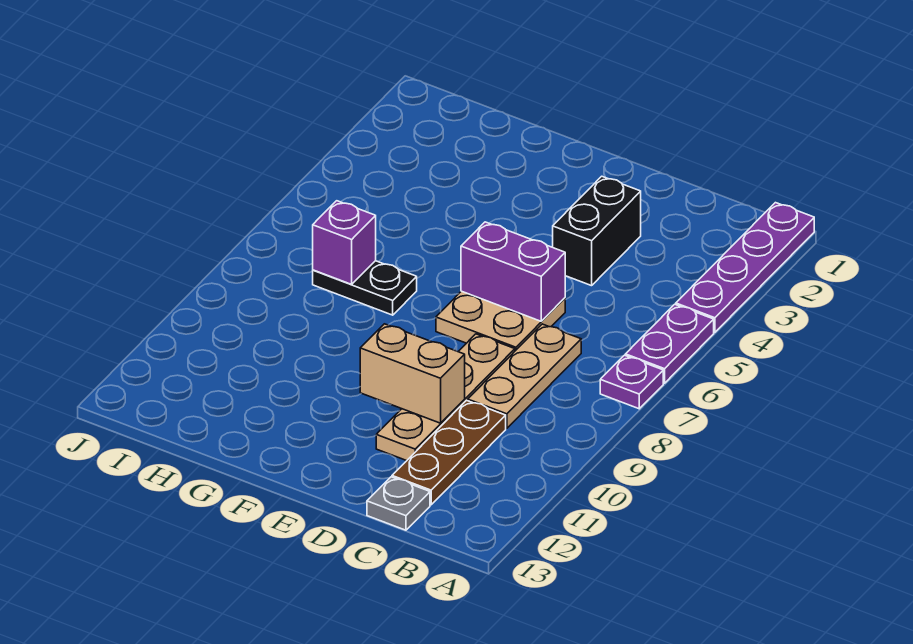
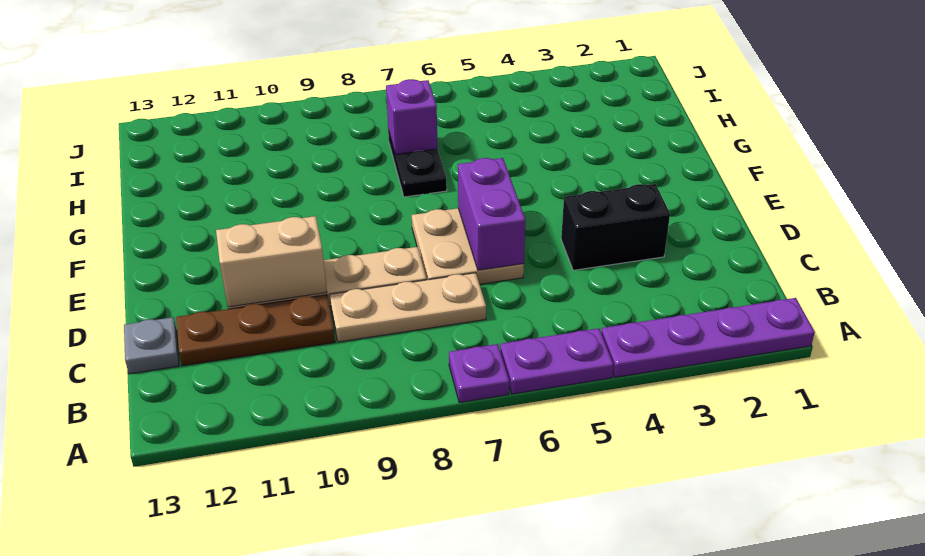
tan brick D10:E10 level 2 -> tan brick D10:D11 level 2

